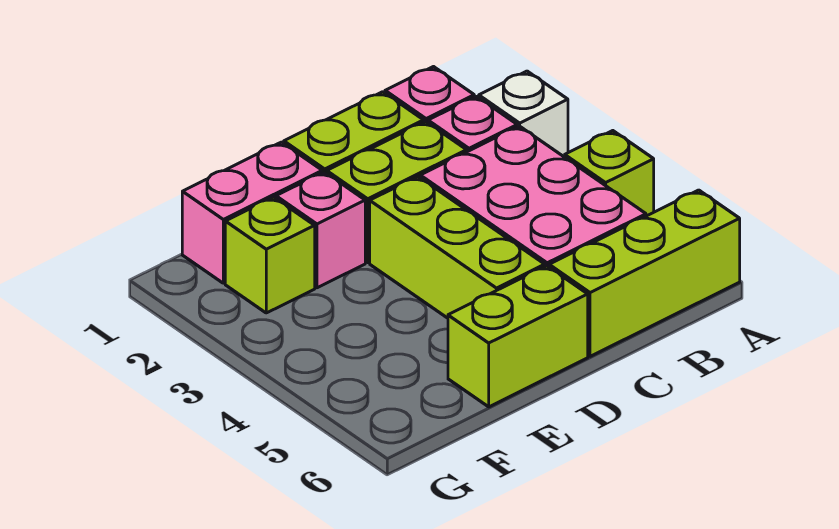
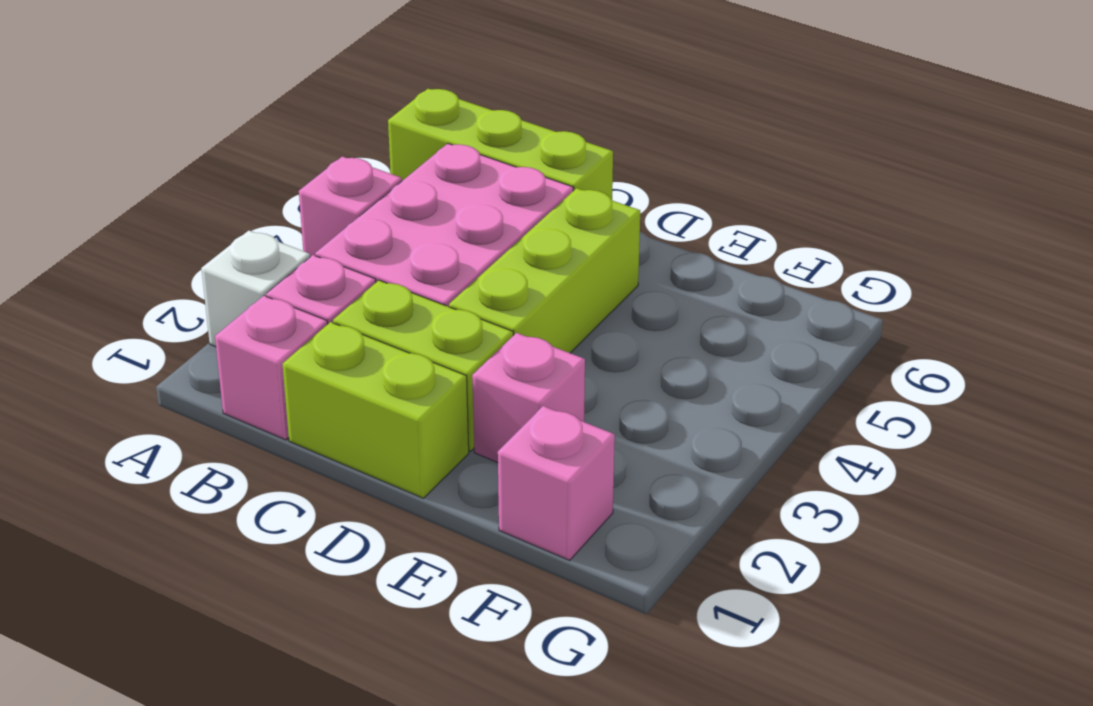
lime brick A4 level 1 -> pink brick A4 level 1
lime brick D6:E6 level 1 -> none
pink brick E1:F1 level 1 -> pink brick F1 level 1
lime brick F2 level 1 -> none

